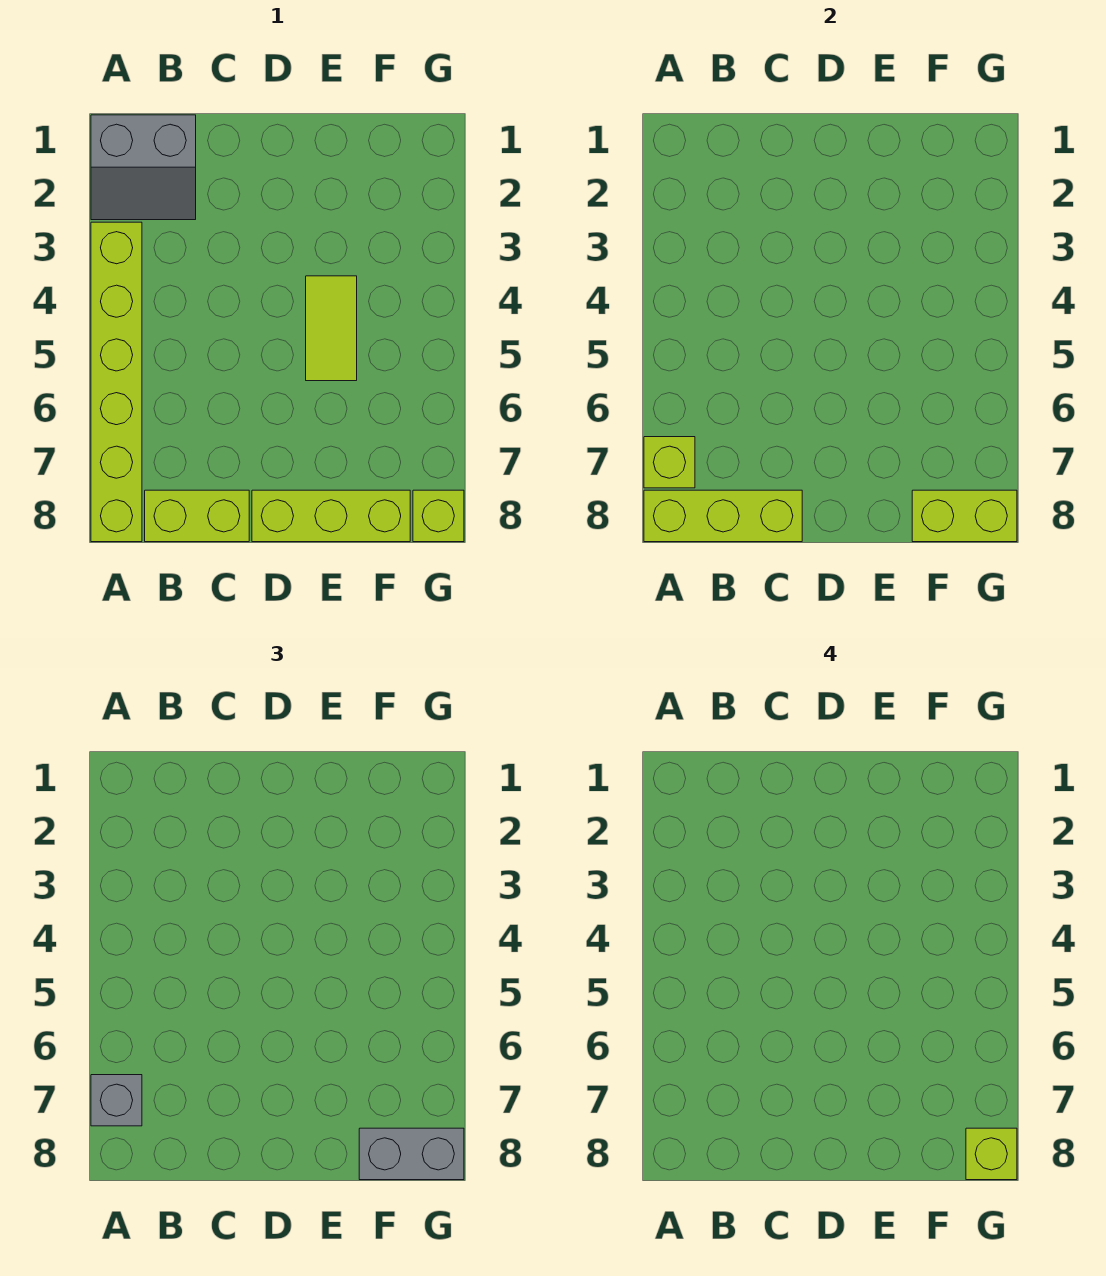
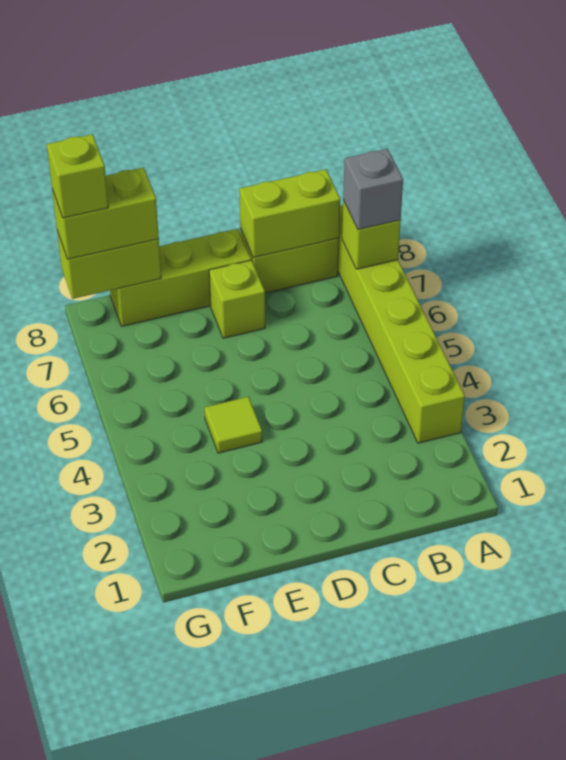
grey slope A1:B2 level 1 top 1 -> none
lime brick A8:C8 level 2 -> lime brick B8:C8 level 2
lime tile E4:E5 level 1 -> lime tile E4 level 1
grey brick F8:G8 level 3 -> lime brick F8:G8 level 3
lime brick G8 level 1 -> lime brick D7 level 1

